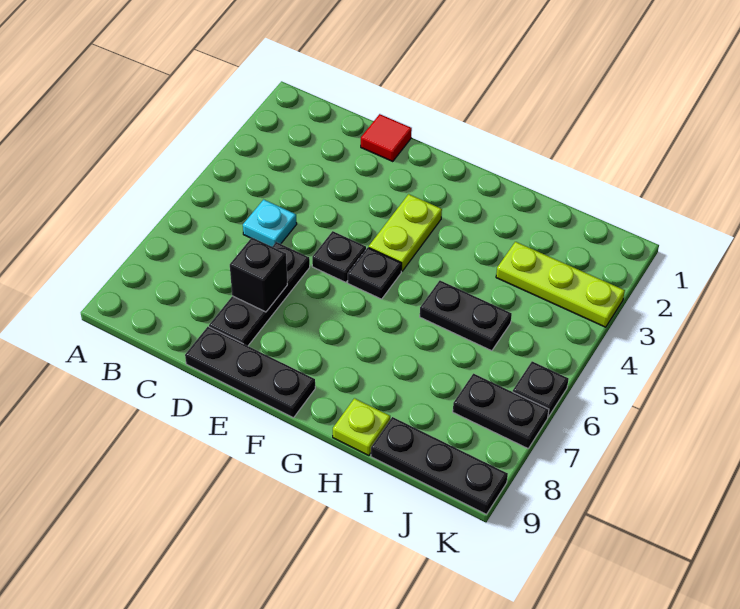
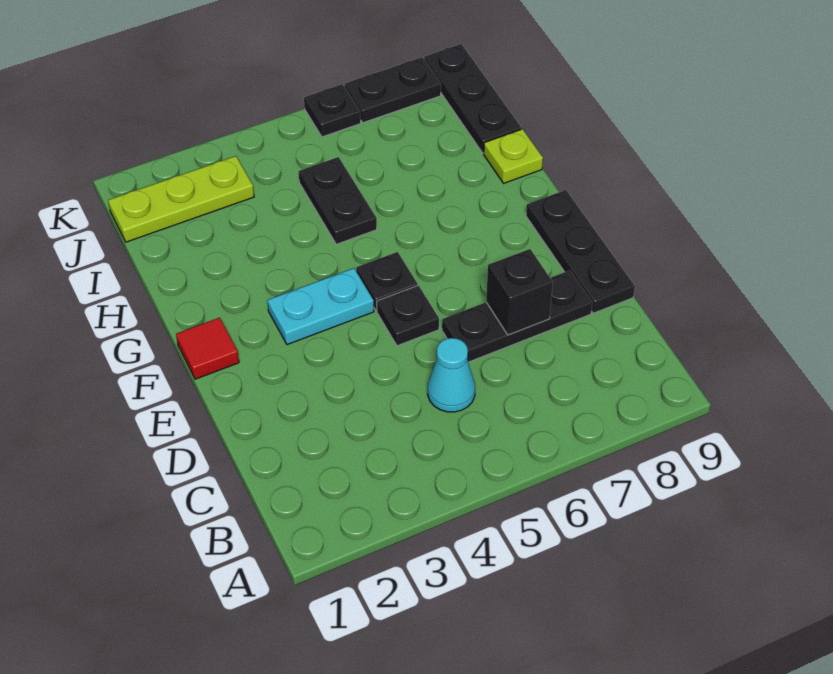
cyan plate C5 level 1 -> cyan cone C5 level 1
red tile D1 level 1 -> red tile F1 level 1
lime plate F3:F4 level 1 -> cyan plate F3:F4 level 1
lime plate I3:K3 level 1 -> lime plate J1:J3 level 1
black plate J7:K7 level 1 -> black plate K7:K8 level 1

